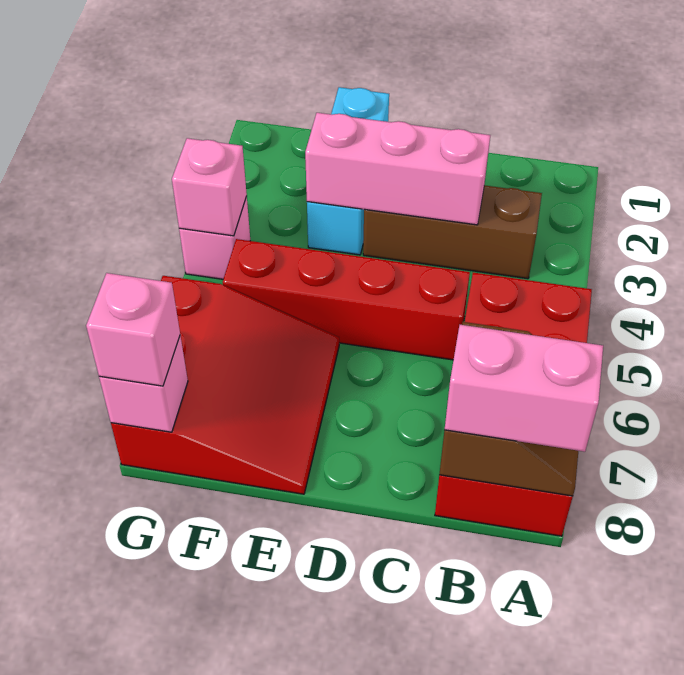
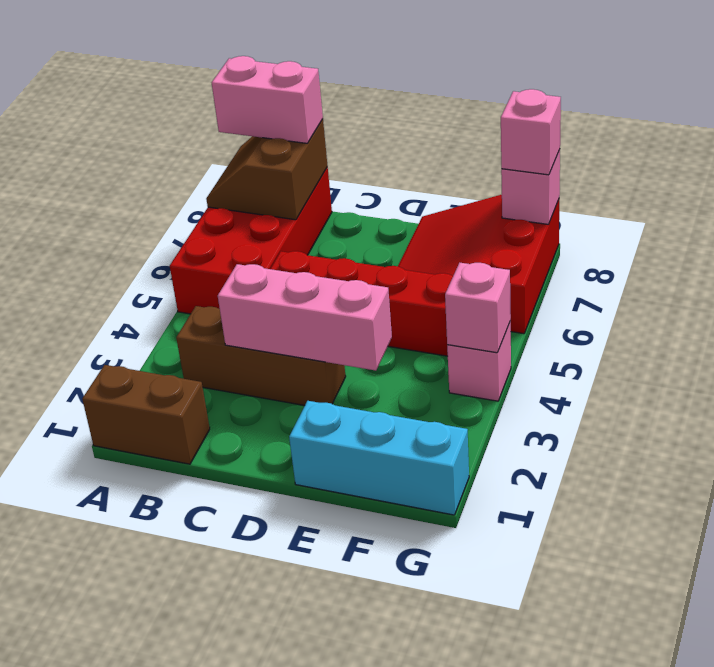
none -> brown brick A1:B1 level 1
cyan brick E1:E3 level 1 -> cyan brick E1:G1 level 1

